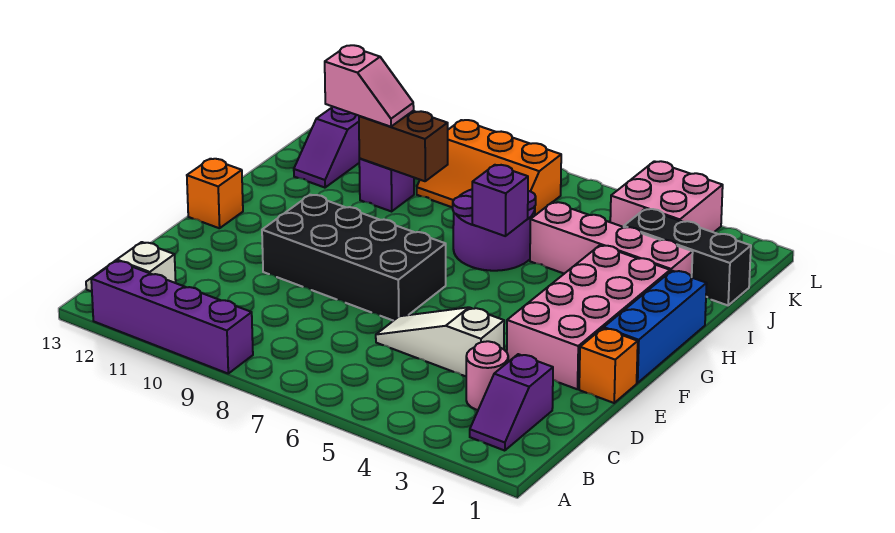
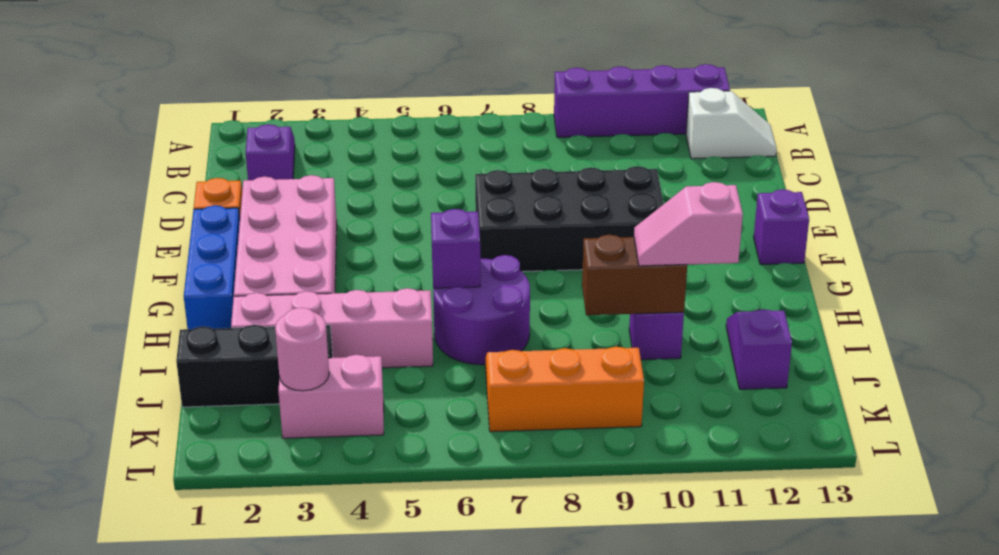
pink round brick C3 level 1 -> pink round brick K3 level 2
white slope D4:D6 level 1 top 4 -> none
orange brick F13 level 1 -> purple brick F13 level 1
pink brick K3:L4 level 1 -> pink brick K3:K4 level 1

